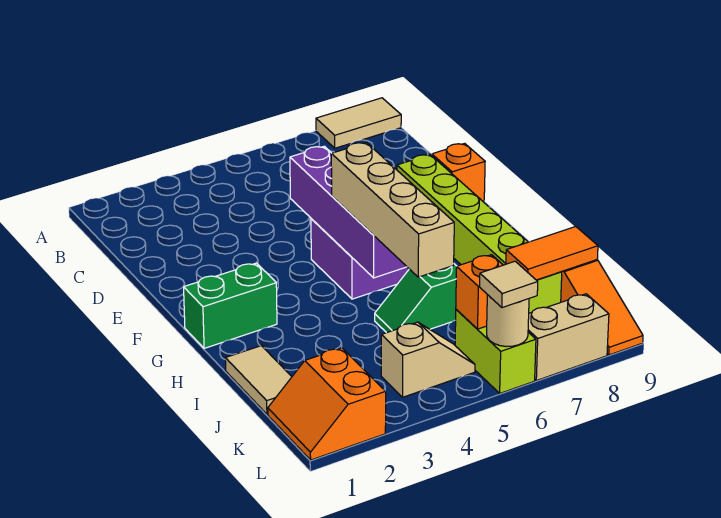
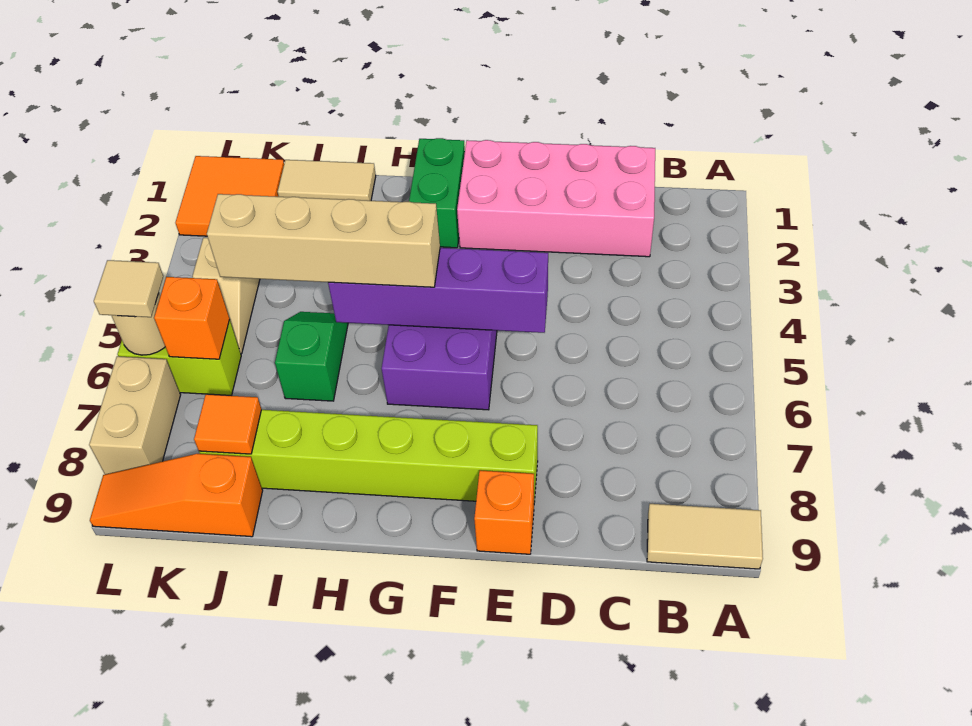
tan tile A8:A9 level 1 -> tan tile A9:B9 level 1
none -> pink brick C1:F2 level 1
orange tile J8:J9 level 2 -> orange tile J8 level 2
orange slope K1:L2 level 1 top 2 -> orange tile K1:L2 level 1

